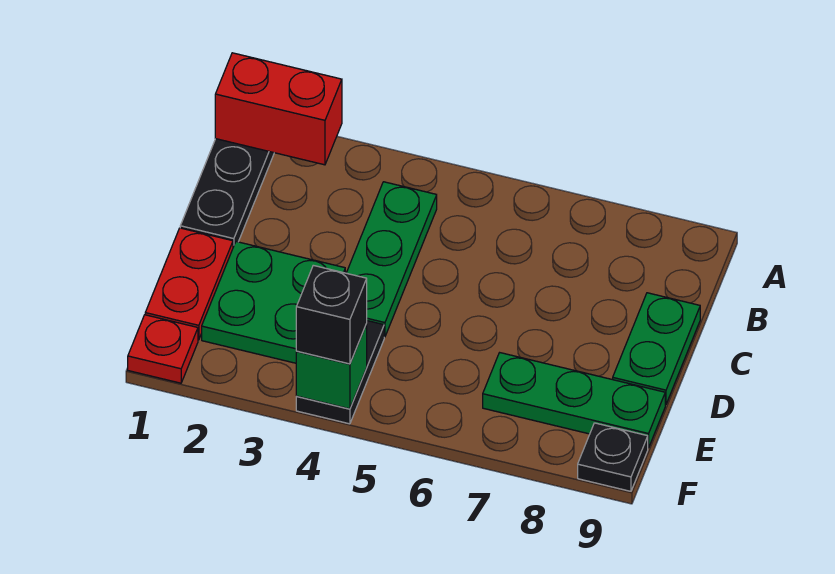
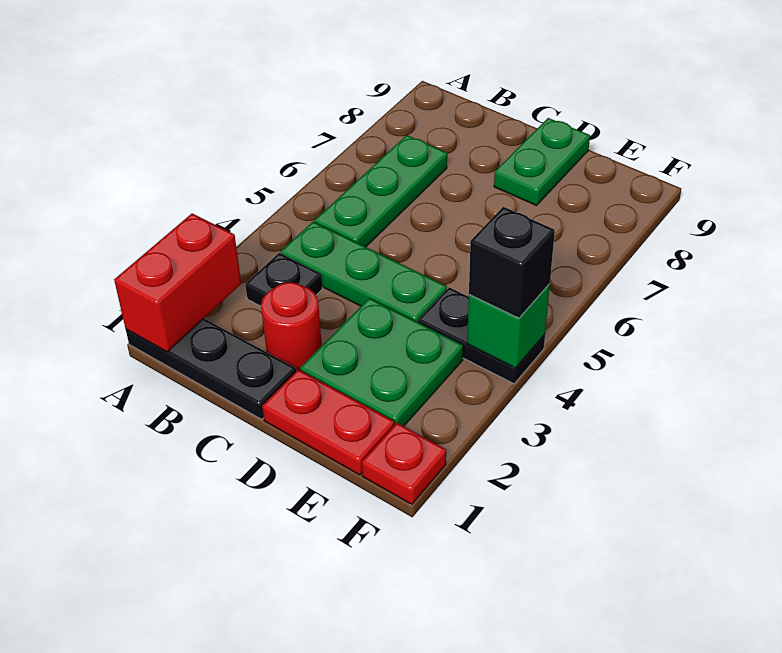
none -> red round brick C2 level 1
green plate C9:D9 level 1 -> green plate D8:D9 level 1
green plate E7:E9 level 1 -> green plate B5:B7 level 1
black plate F9 level 1 -> black plate B3 level 1

